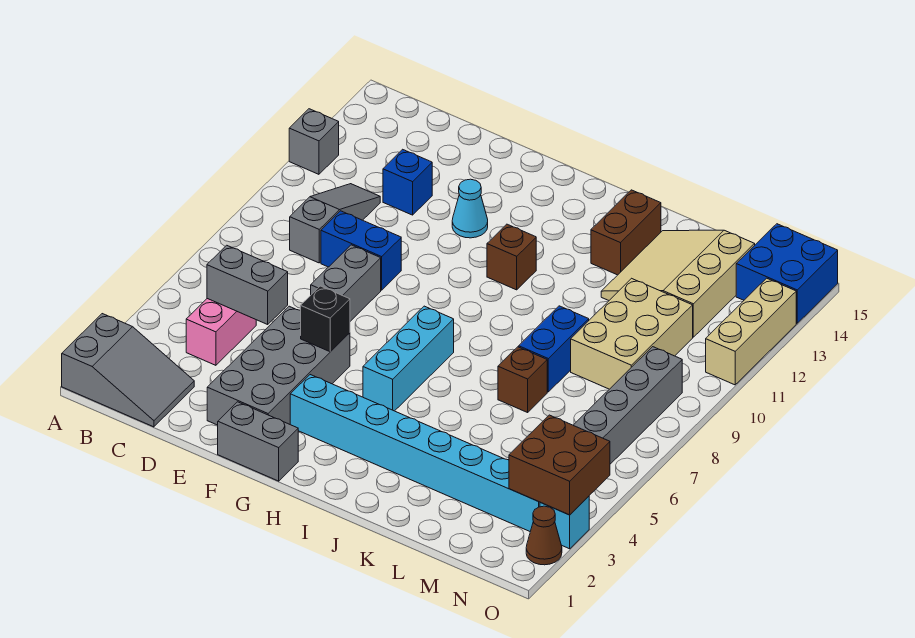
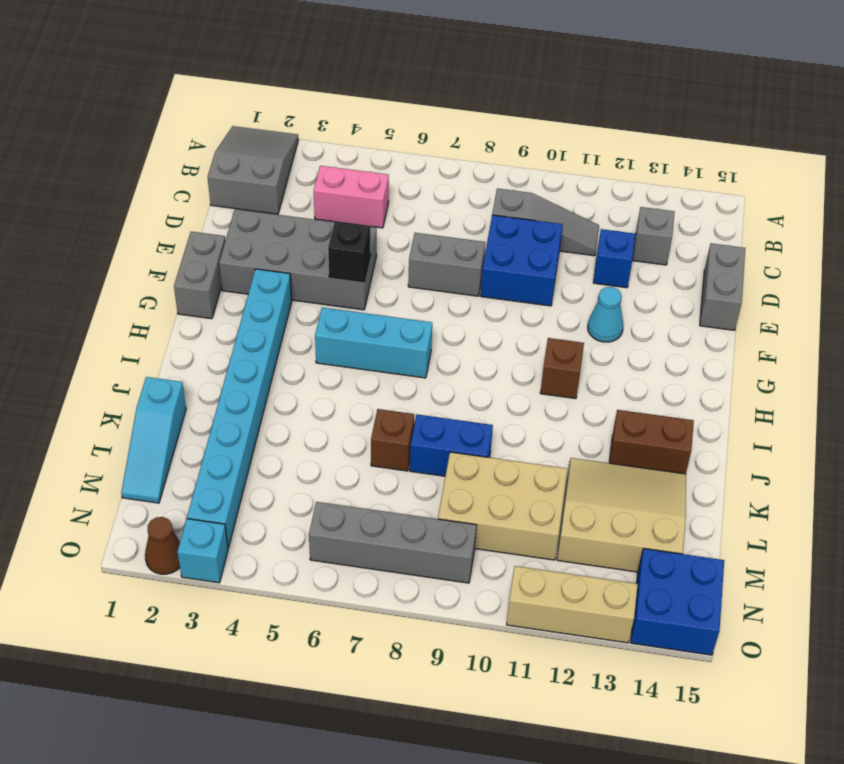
grey slope A1:C2 level 1 top A -> grey slope A1:C2 level 1 top C
grey brick A12 level 1 -> grey brick C13 level 1
grey brick C5:D5 level 2 -> grey brick D15:E15 level 1
blue brick D9:E9 level 1 -> blue brick D9:E10 level 1
none -> cyan slope K1:M1 level 1 top K
brown brick N3:O4 level 2 -> none

